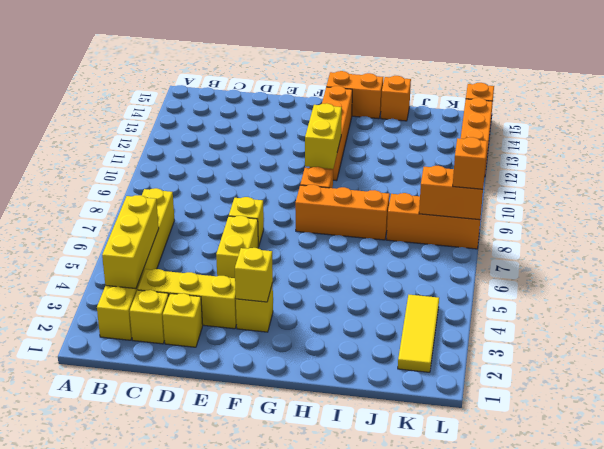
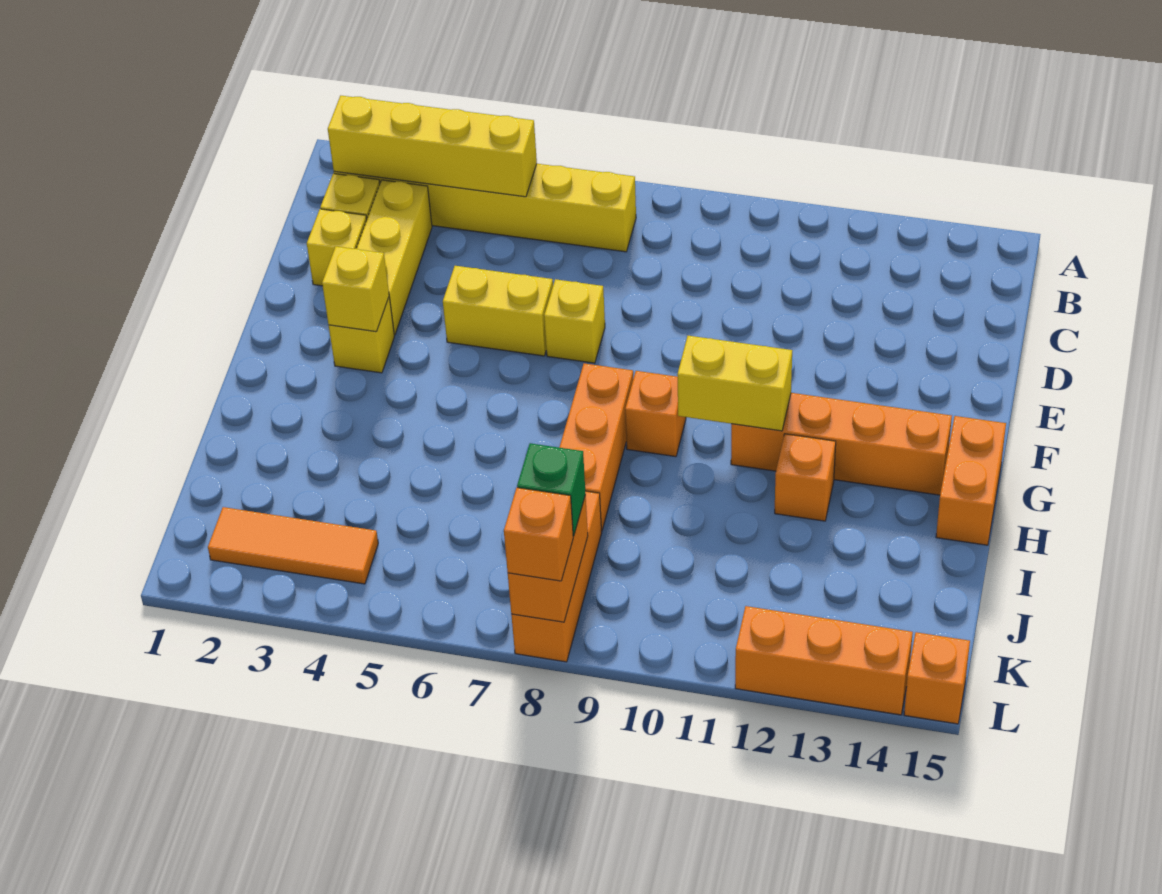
yellow brick B3:B5 level 2 -> yellow brick B2:B5 level 2
orange brick I15 level 1 -> orange brick H12 level 1
yellow tile K2:K4 level 1 -> orange tile K2:K4 level 1
none -> green brick K8 level 3

